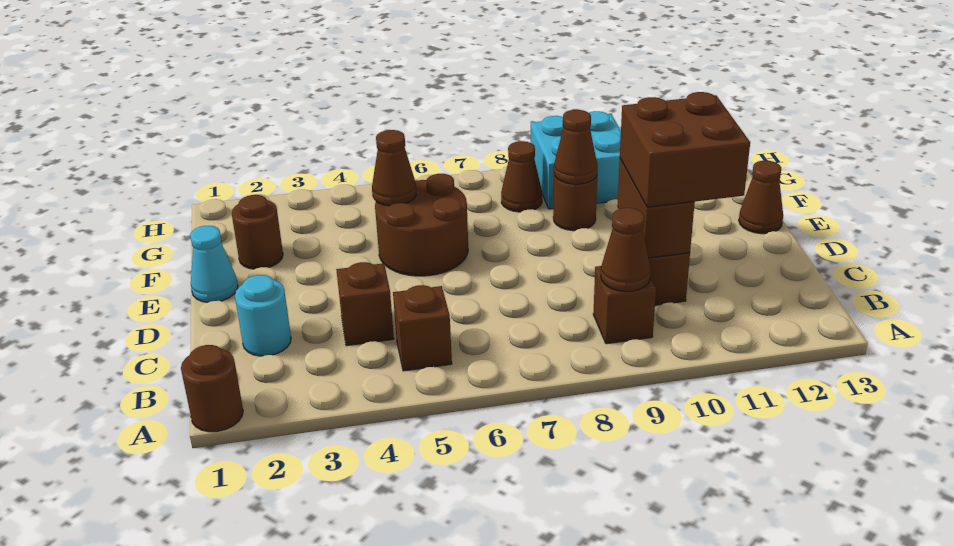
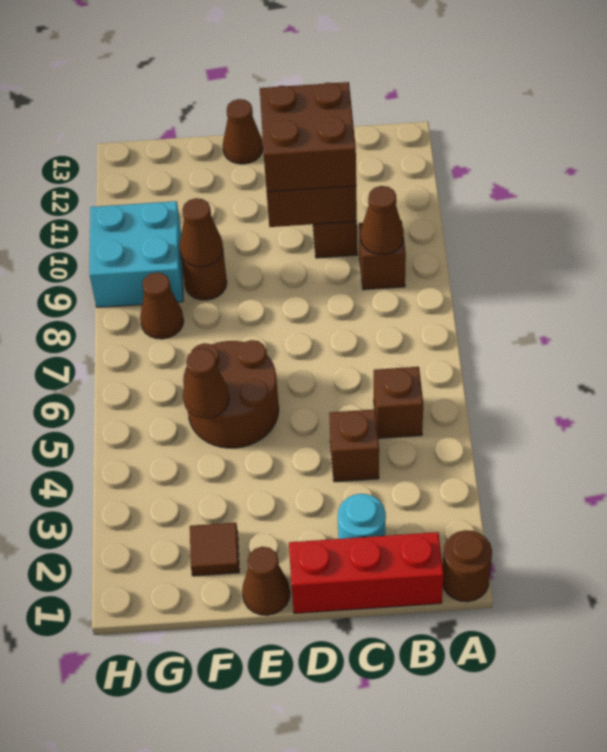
none -> red brick B1:D1 level 1
cyan cone E1 level 1 -> brown cone E1 level 1
brown round brick F2 level 1 -> brown tile F2 level 1

